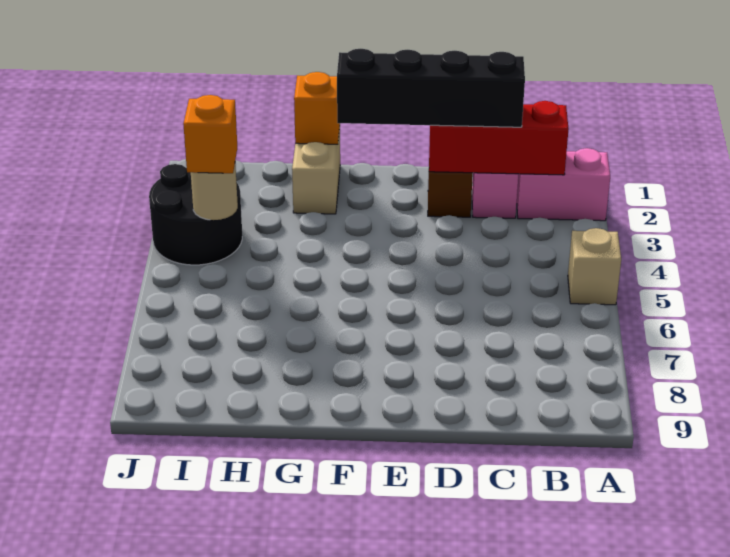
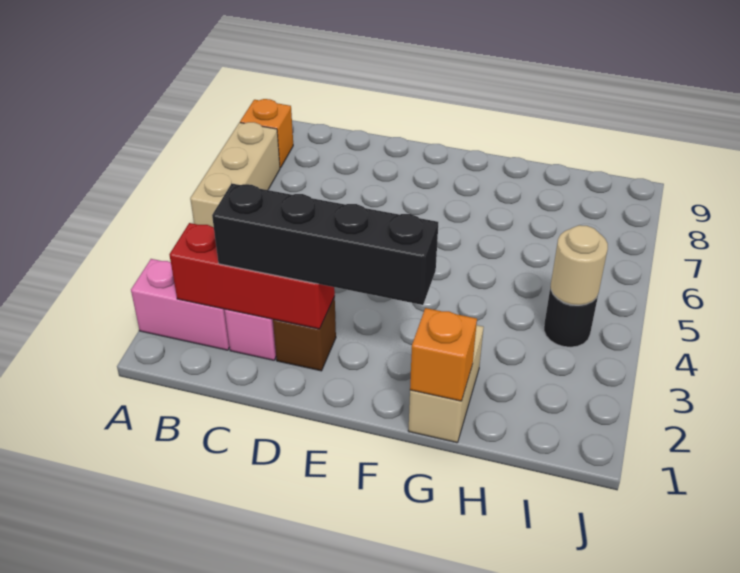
tan brick A5 level 1 -> tan brick A5:A7 level 1
black round brick I3:J4 level 1 -> black round brick I4 level 1
orange brick I4 level 3 -> orange brick A8 level 1

